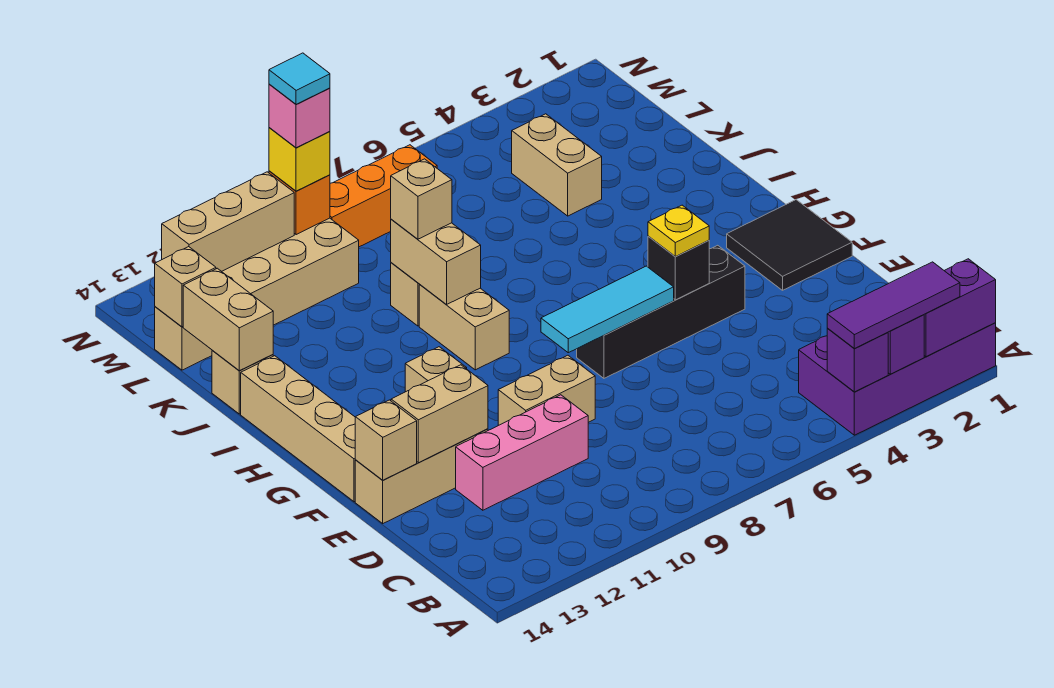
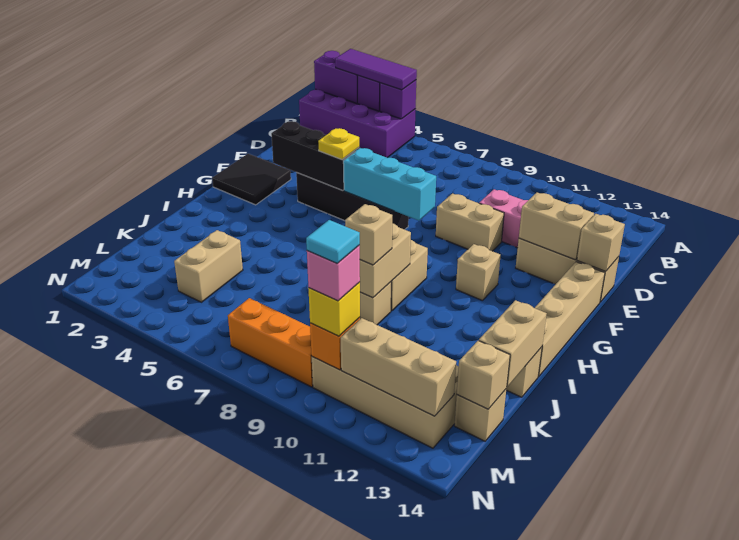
black brick F5 level 2 -> black brick F3:F5 level 2
cyan tile F6:F8 level 2 -> cyan brick F6:F8 level 2

